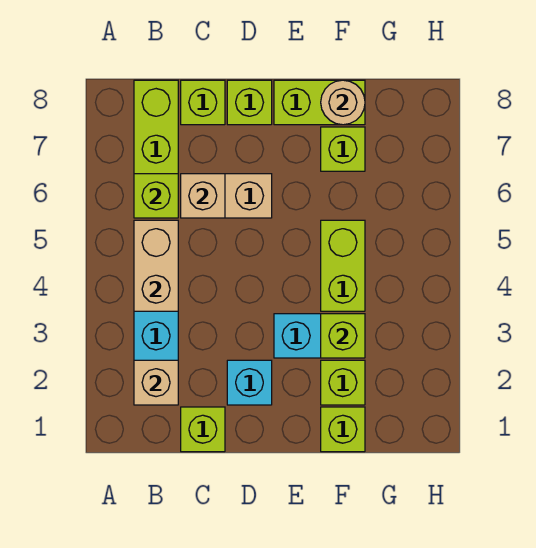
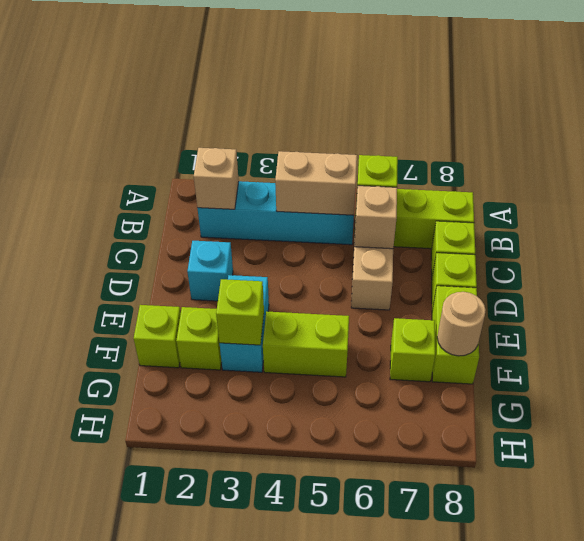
lime brick C1 level 1 -> none

